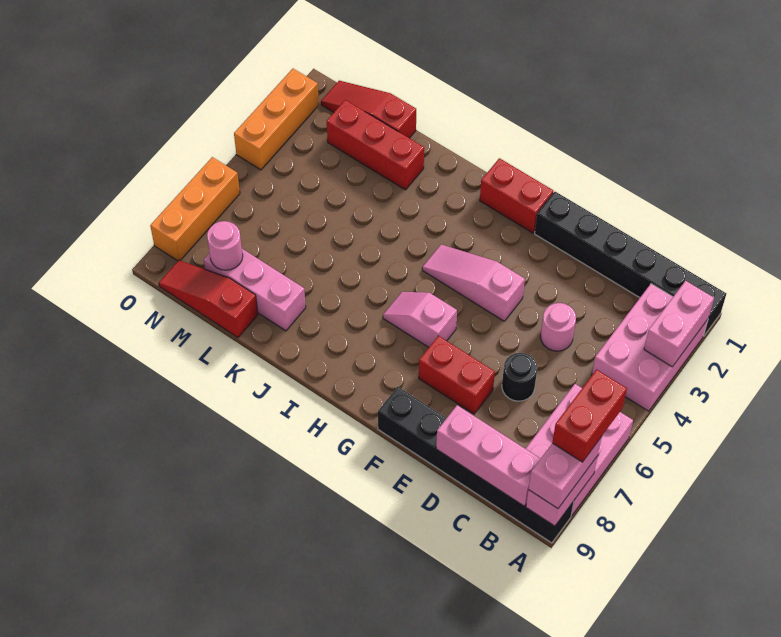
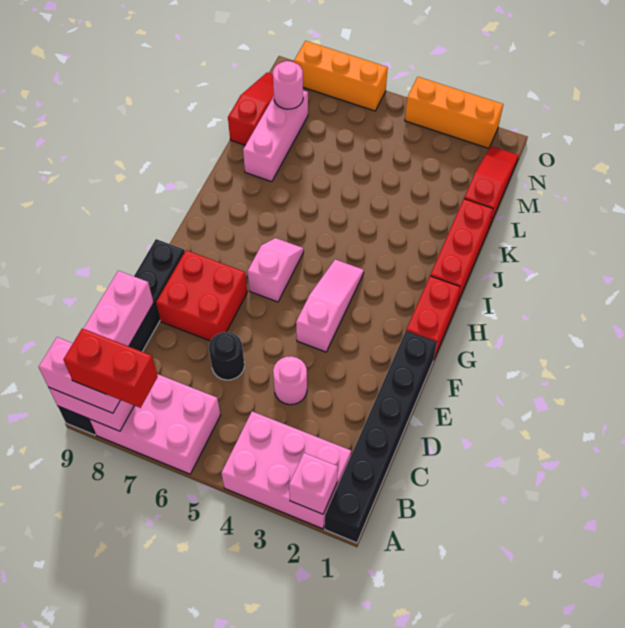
pink brick A2:A3 level 2 -> pink brick A2 level 2
red brick E7:F7 level 1 -> red brick E7:F8 level 1
red brick K2:M2 level 1 -> red brick I1:K1 level 1

